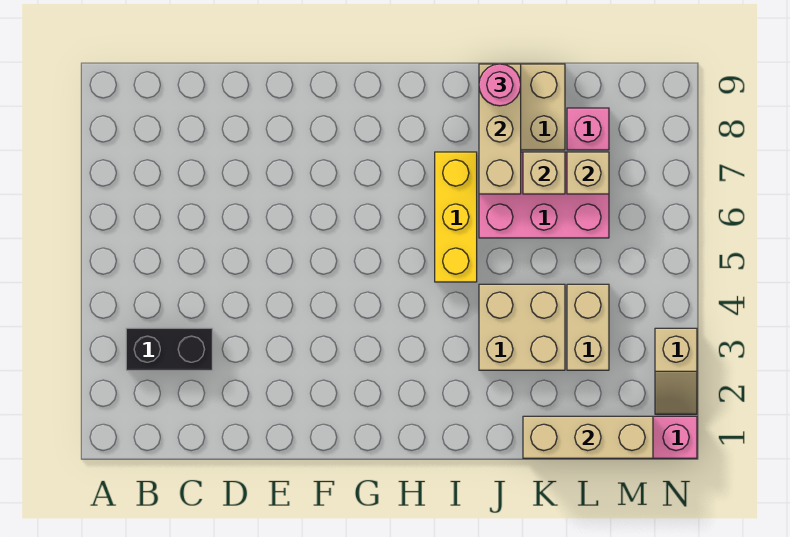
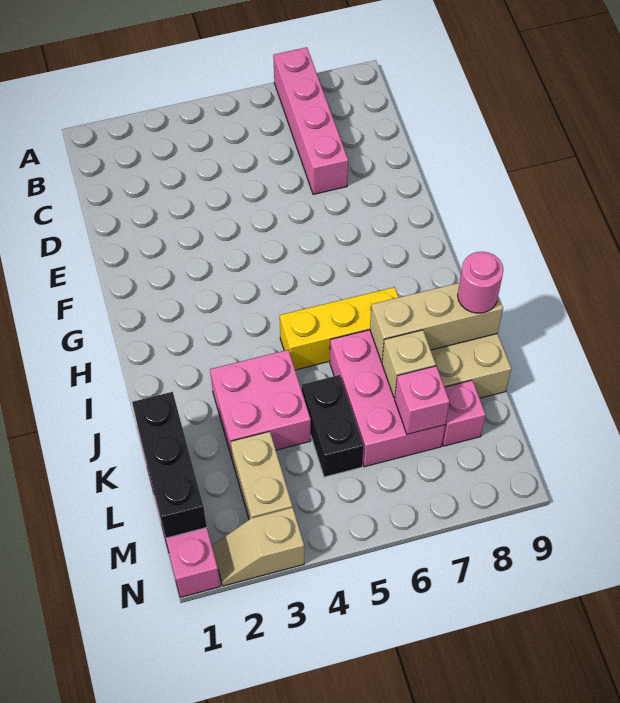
none -> pink brick A7:D7 level 1
black brick B3:C3 level 1 -> black brick K5:L5 level 1
tan brick J3:K4 level 1 -> pink brick J3:K4 level 1
tan brick K1:M1 level 2 -> black brick K1:M1 level 2
tan brick L3:L4 level 1 -> tan brick L3:M3 level 1
tan brick L7 level 2 -> pink brick L7 level 2

